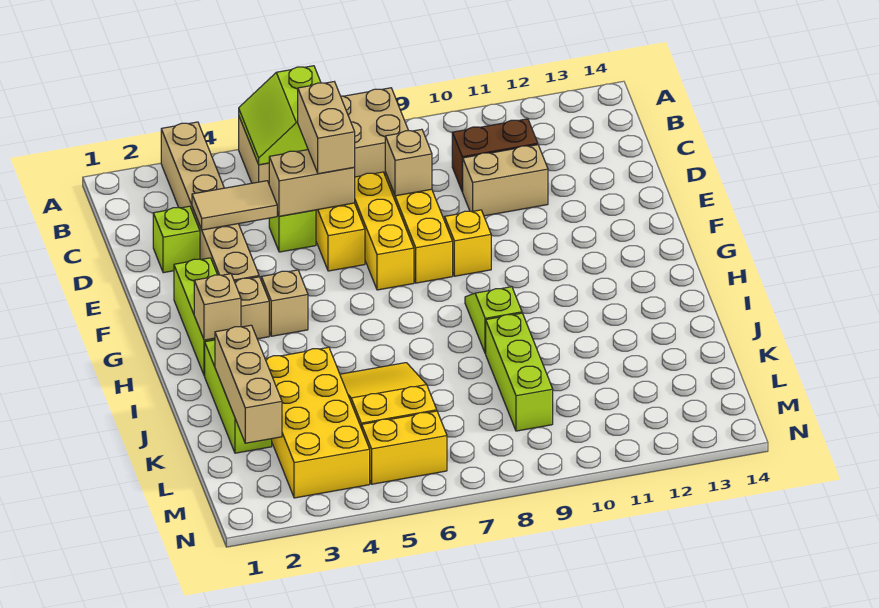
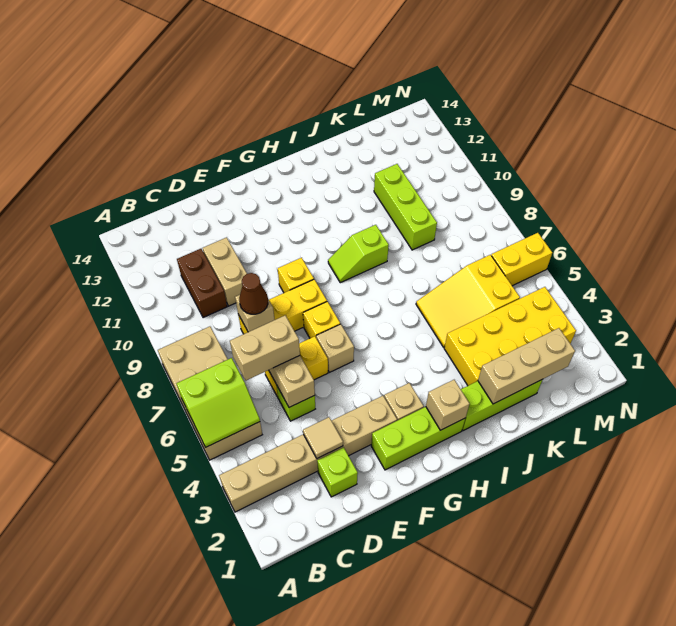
tan tile D3:D4 level 2 -> tan tile D3 level 2
yellow brick D7:F7 level 1 -> yellow brick F7 level 1
none -> brown cone D8 level 3
tan brick G4 level 1 -> tan brick F6 level 1
lime brick J9:L9 level 1 -> lime brick K9:K11 level 1
yellow brick M5:M6 level 1 -> yellow brick M6:N6 level 1

